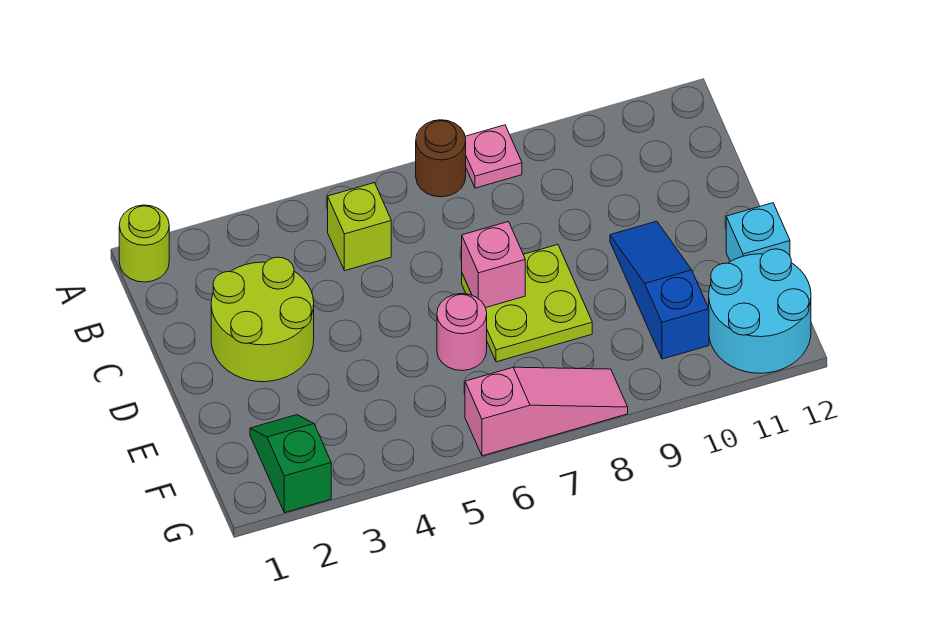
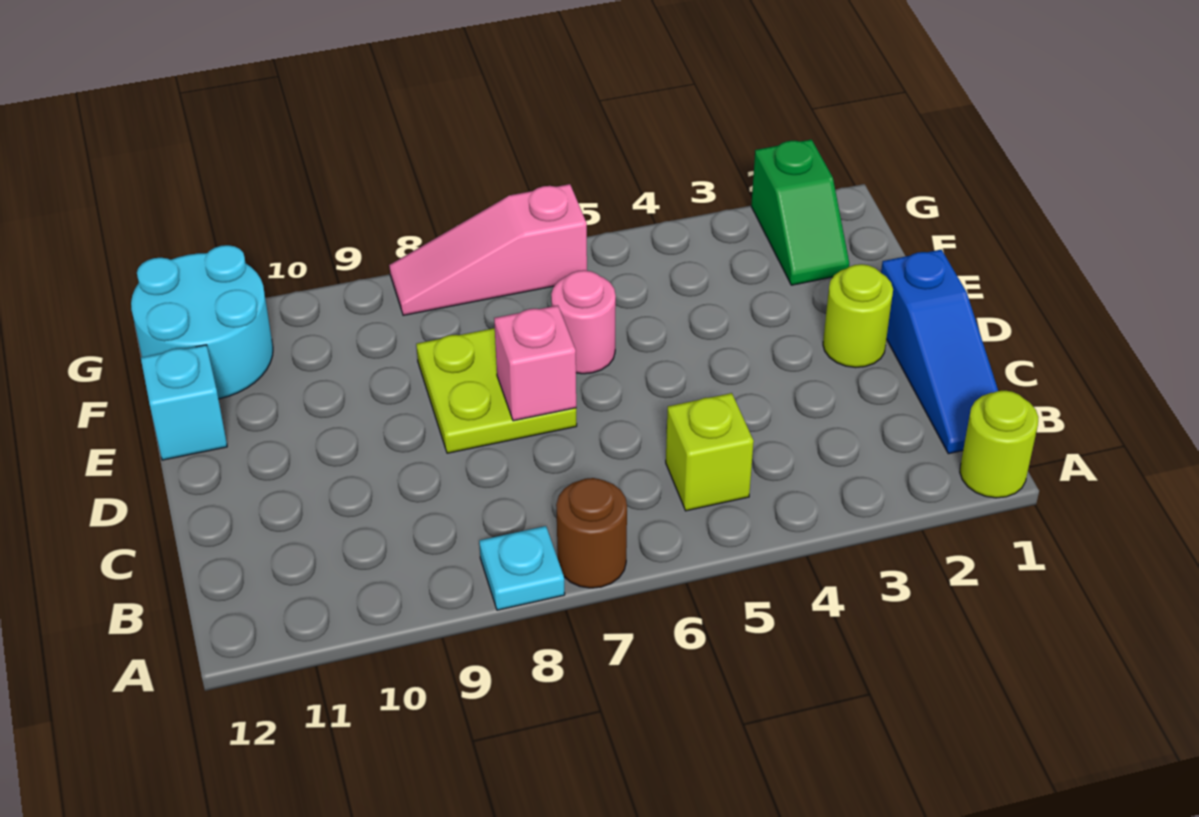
pink plate A8 level 1 -> cyan plate A8 level 1
lime round brick C2:D3 level 1 -> lime round brick D2 level 1
blue slope D10:F10 level 1 top F -> blue slope B1:D1 level 1 top D

